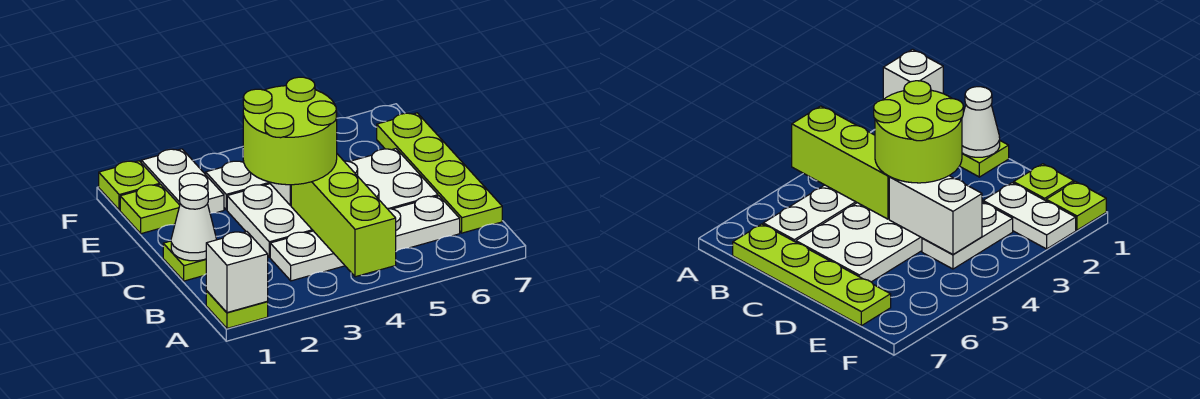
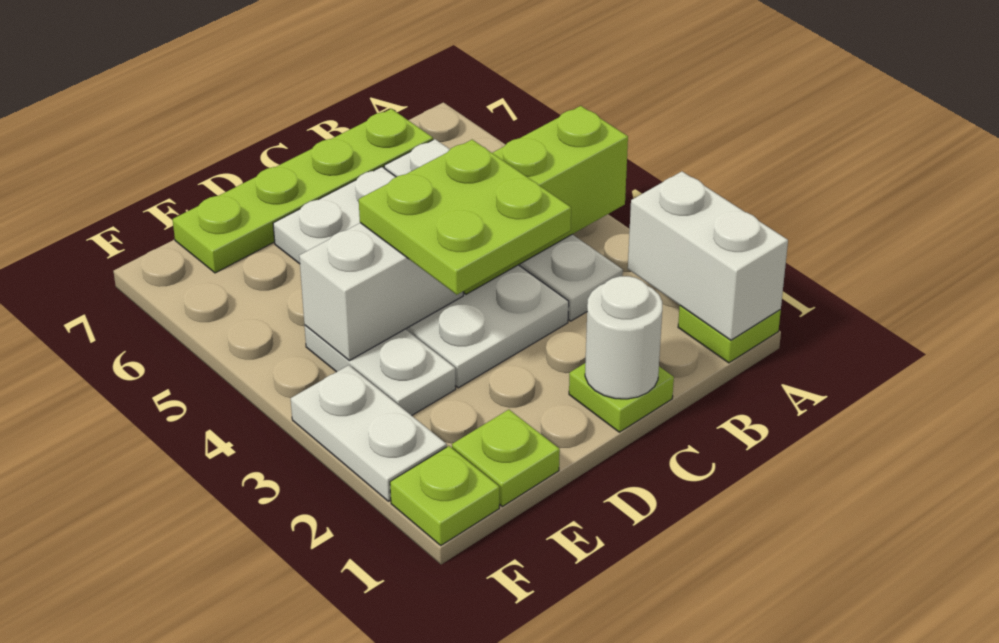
white brick A1 level 2 -> white brick A1:A2 level 2
white cone C1 level 2 -> white round brick C1 level 2
lime round brick C3:D4 level 3 -> lime plate C3:D4 level 3
white plate E2:F2 level 1 -> white plate F2:F3 level 1

